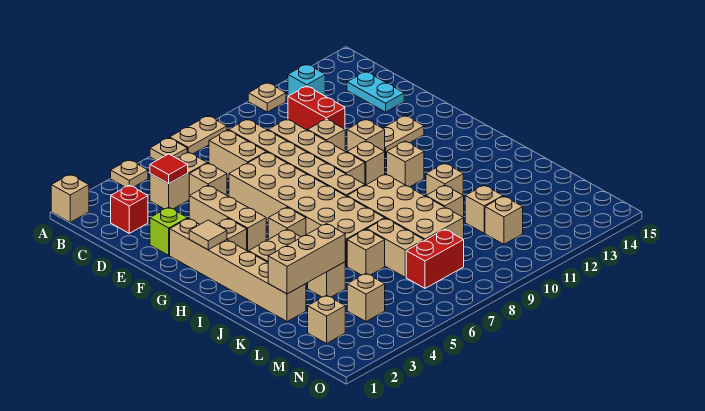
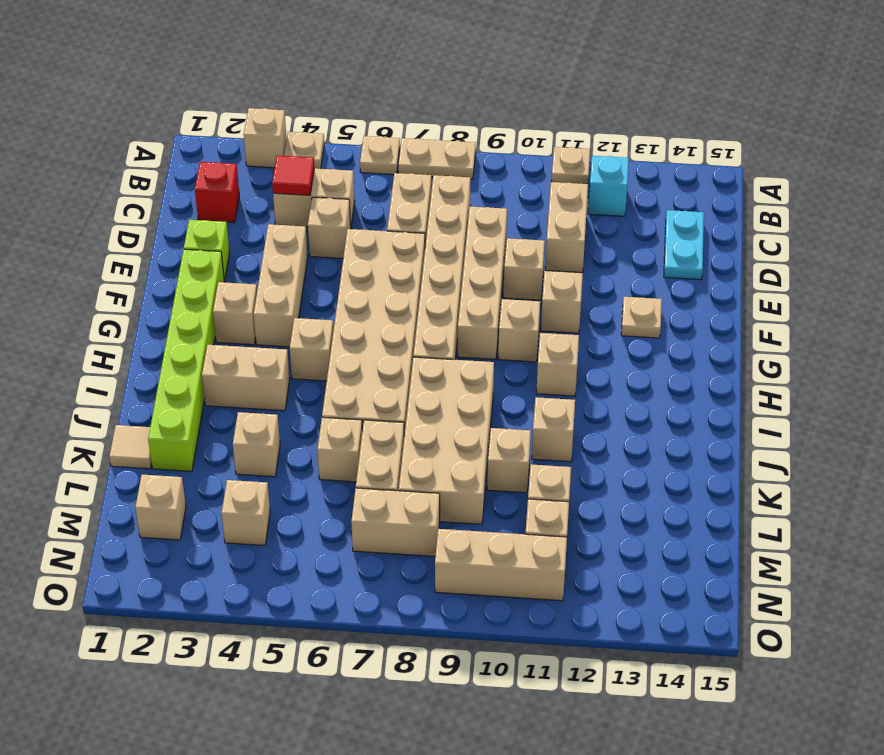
tan brick A1 level 1 -> tan brick A3 level 1
red brick C11:D11 level 1 -> tan brick C11:D11 level 1
tan brick F2:K2 level 1 -> lime brick F2:K2 level 1
tan plate F12:F13 level 1 -> tan plate F13 level 1
tan tile G2 level 2 -> tan tile K1 level 1
tan brick K2:K4 level 2 -> tan brick N9:N11 level 1
red brick M7:M8 level 1 -> tan brick M7:M8 level 1

